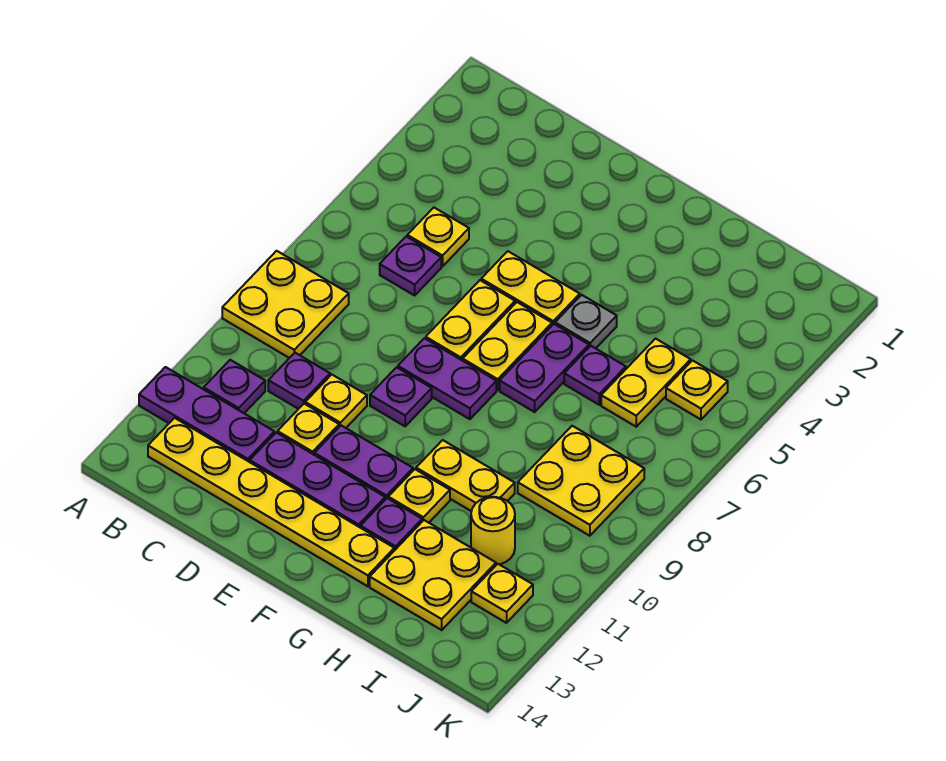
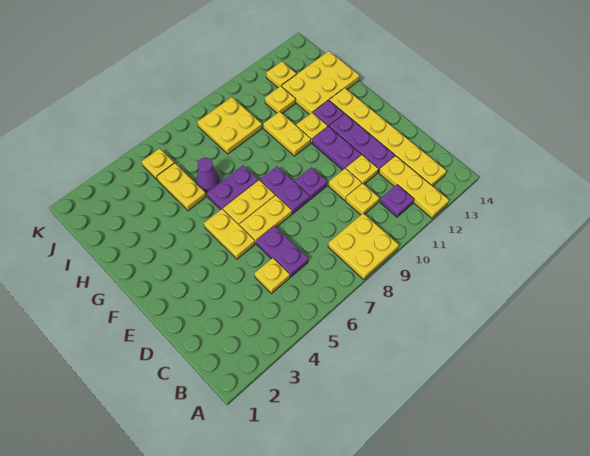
purple plate A12:C12 level 1 -> yellow plate A12:C12 level 1
purple plate C6 level 1 -> purple plate C6:D6 level 1
purple plate C10 level 1 -> yellow plate C10 level 1
grey plate G5 level 1 -> none
purple plate H6 level 1 -> purple cone H6 level 1
yellow plate H12:I13 level 1 -> yellow plate H12:I14 level 1
yellow plate I5:I6 level 1 -> yellow plate H5:I5 level 1
yellow round brick I11 level 1 -> yellow plate I11 level 1

